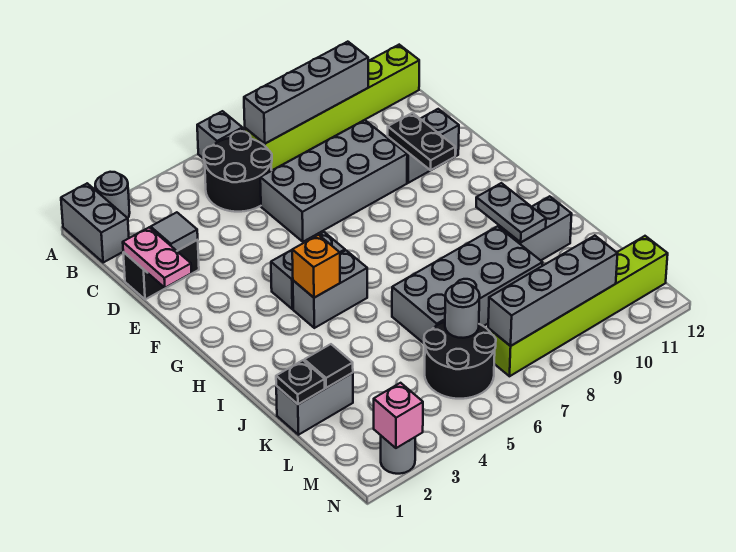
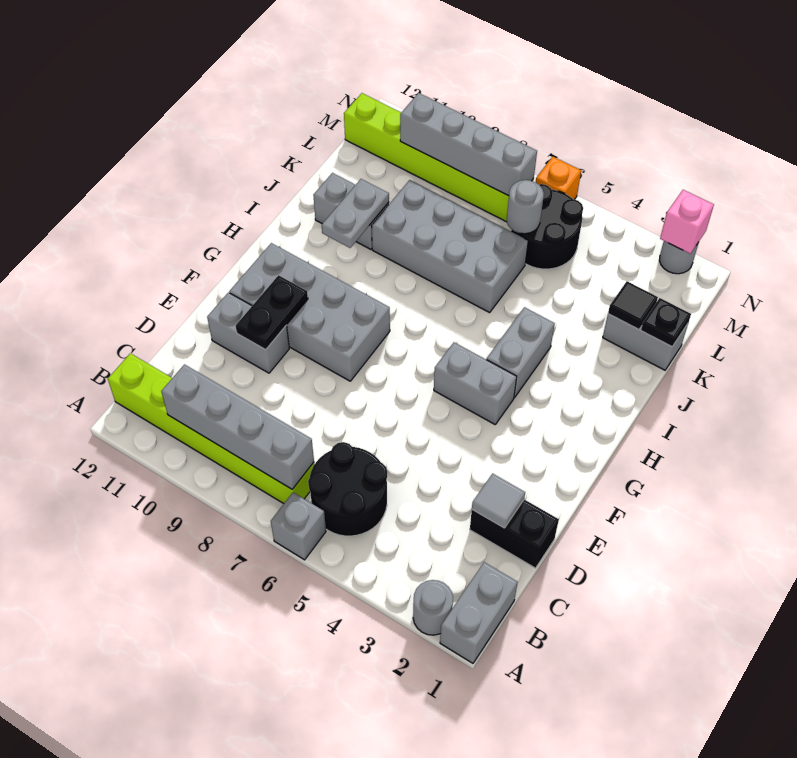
pink plate D1:E1 level 2 -> none
grey brick D6:E9 level 1 -> grey brick F8:G11 level 1
grey brick H4:H5 level 1 -> grey brick H4:I4 level 1
orange brick H4 level 2 -> orange brick N6 level 1

